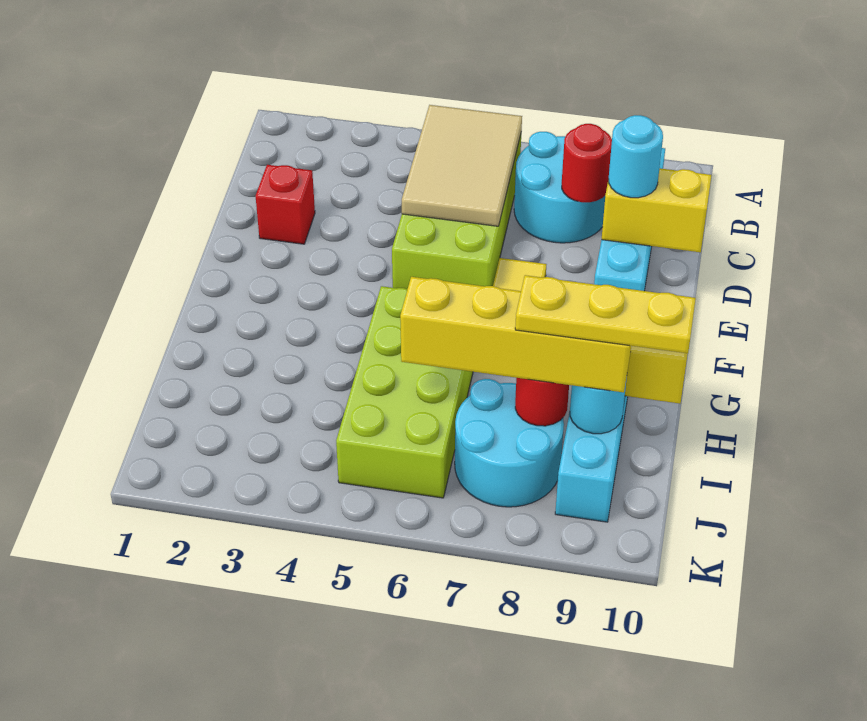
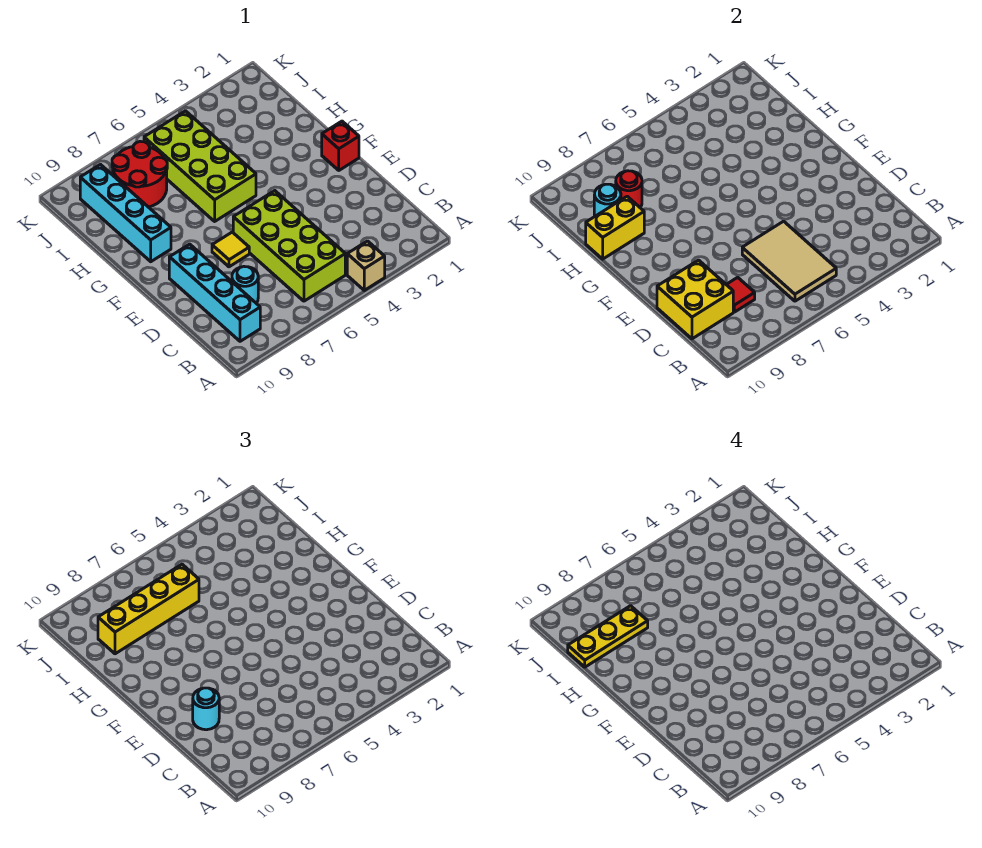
none -> tan brick A4 level 1
cyan round brick B7:C8 level 1 -> cyan round brick C8 level 1
red round brick C8 level 2 -> red tile C8 level 2
red brick D2 level 1 -> red brick F1 level 1
yellow brick D9:D10 level 2 -> yellow brick C9:D10 level 2
cyan round brick I7:J8 level 1 -> red round brick I7:J8 level 1

